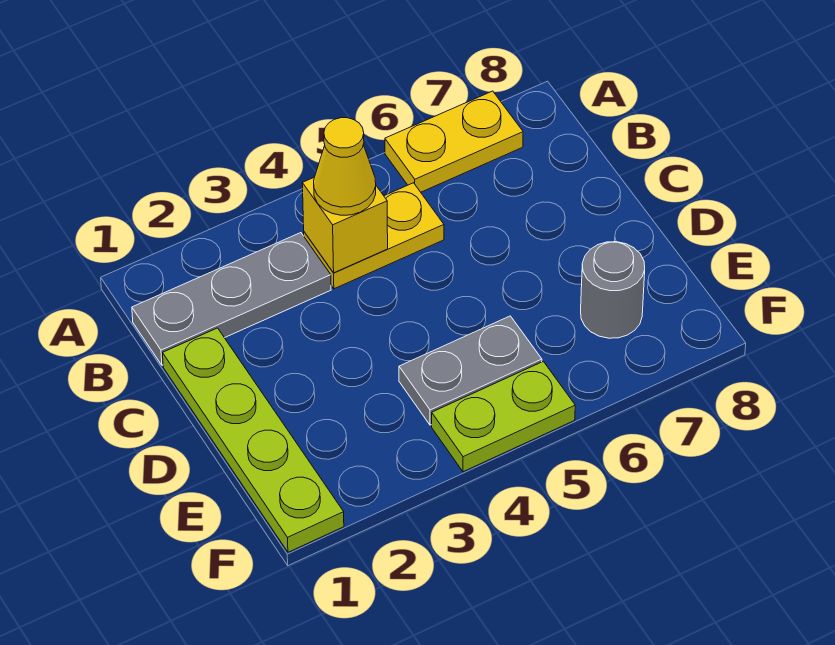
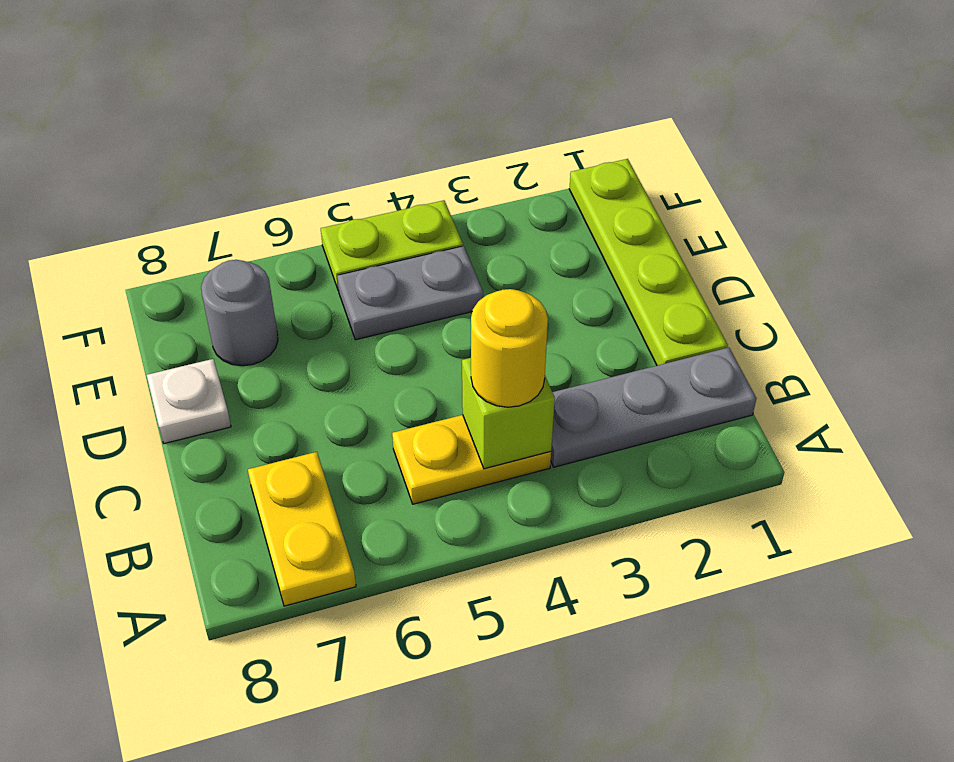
yellow plate A6:A7 level 1 -> yellow plate A7:B7 level 1
yellow brick B4 level 2 -> lime brick B4 level 2
yellow cone B4 level 3 -> yellow round brick B4 level 3
none -> white plate D8 level 1

